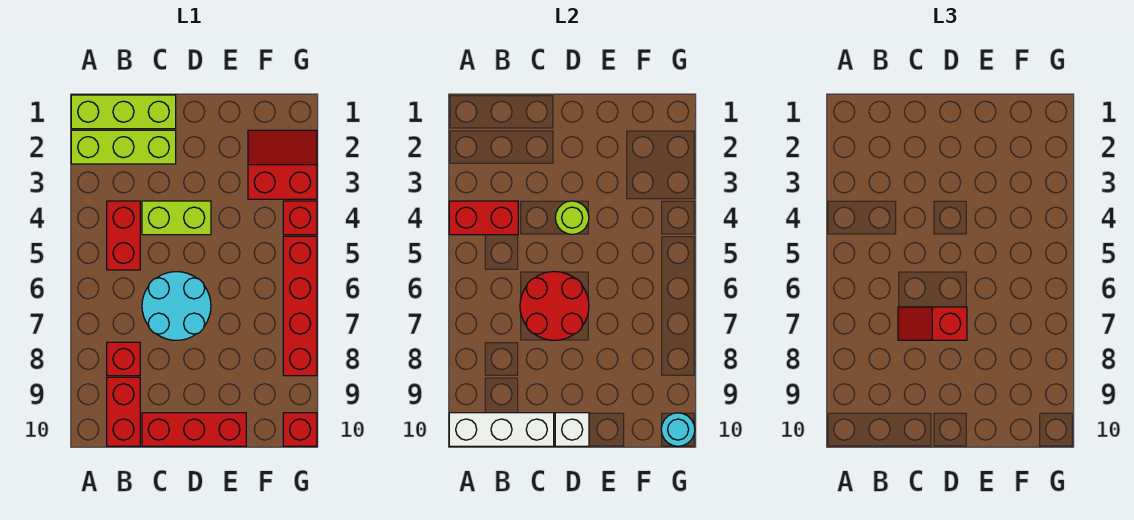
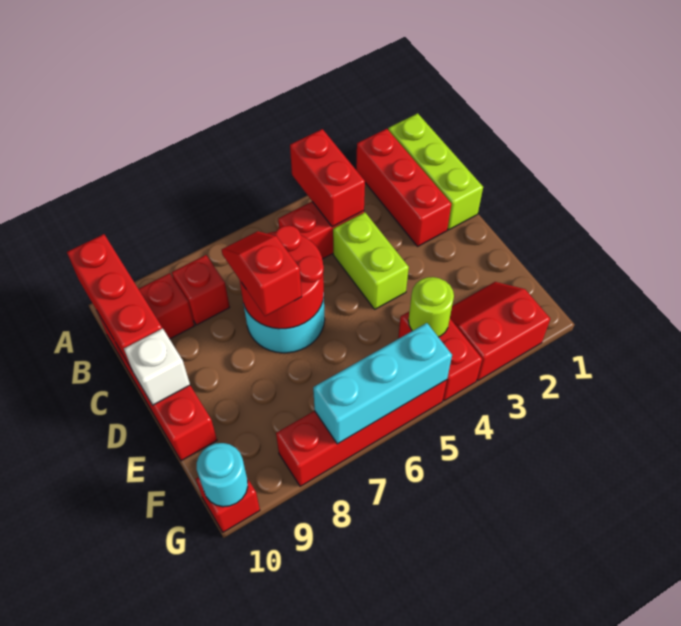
lime brick A2:C2 level 1 -> red brick A2:C2 level 1
white brick A10:C10 level 2 -> red brick A10:C10 level 2
lime round brick D4 level 2 -> lime round brick F4 level 2
red slope F2:G3 level 1 top 3 -> red slope F2:G3 level 1 top G
red brick G4 level 1 -> red brick F4:G4 level 1
none -> cyan brick G5:G7 level 2

